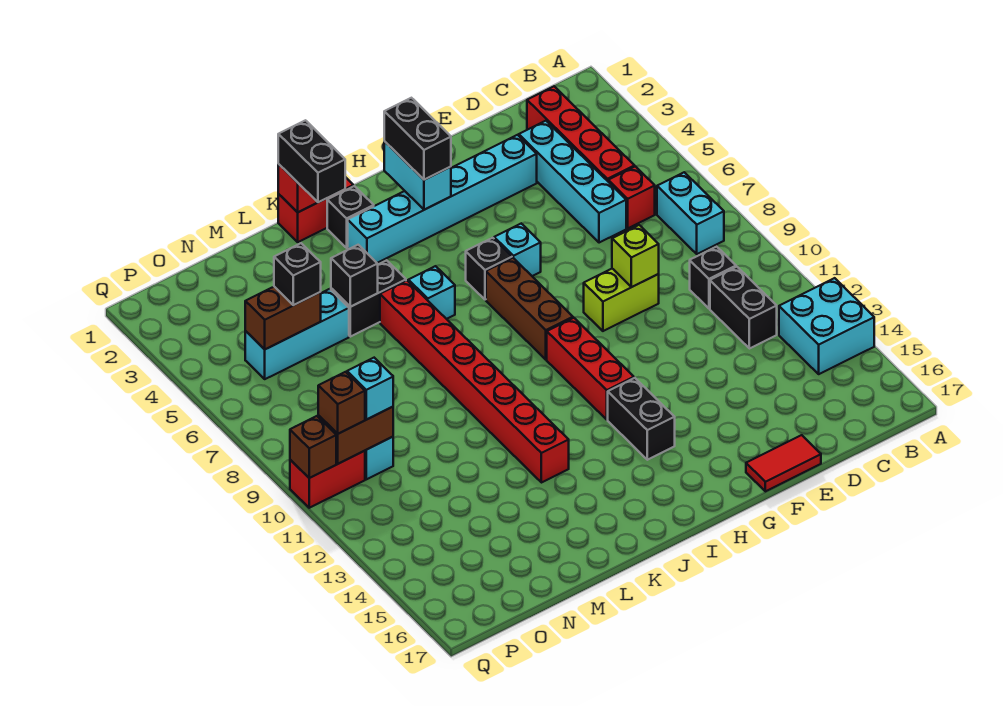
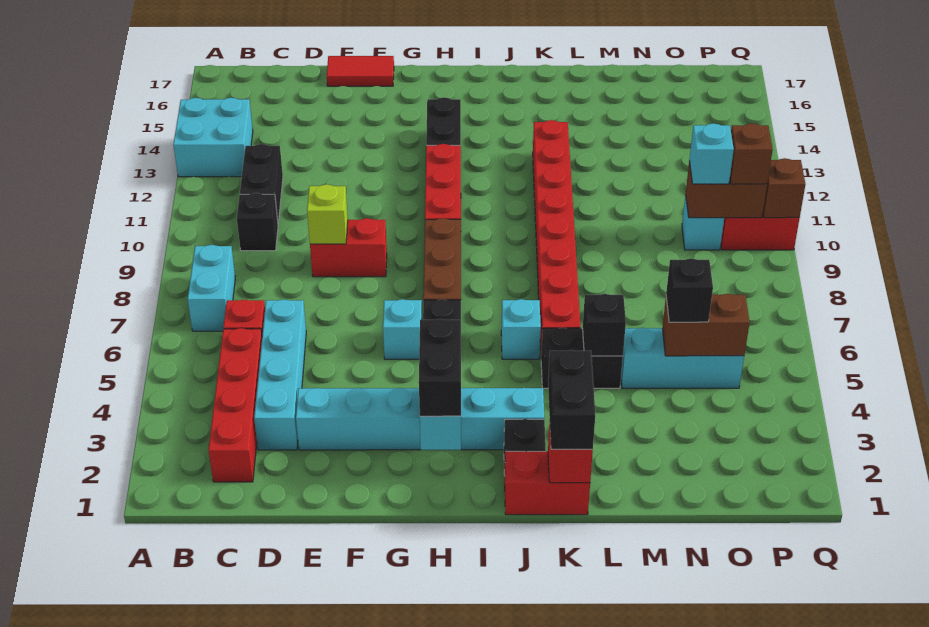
lime brick E9:F9 level 1 -> red brick E9:F9 level 1

